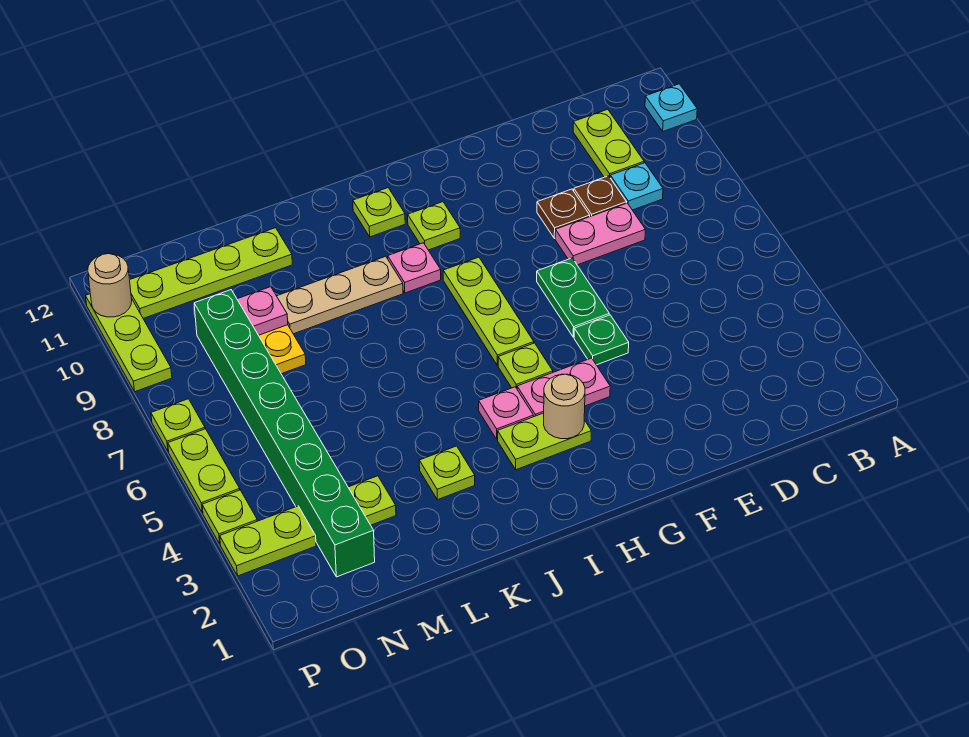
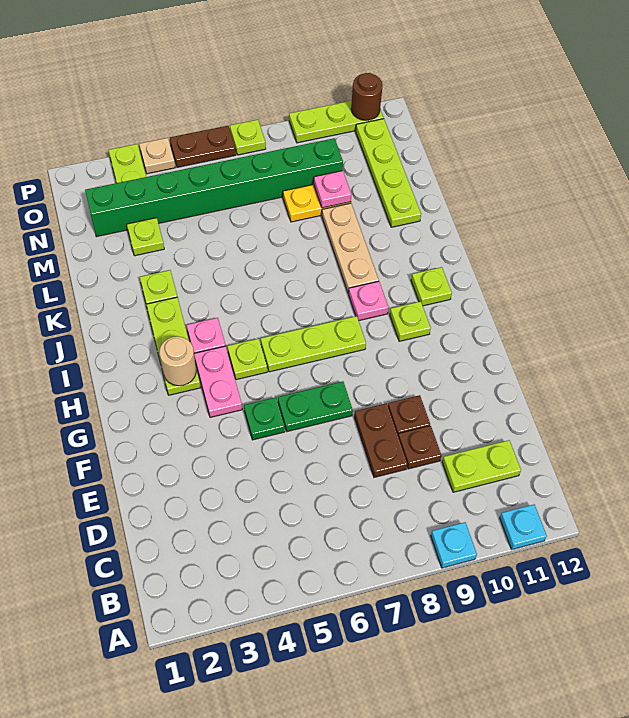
cyan plate C9 level 1 -> cyan plate A9 level 1
pink plate D8:E8 level 1 -> brown plate D8:E8 level 1
lime plate H3:I3 level 1 -> lime plate H3:J3 level 1
lime plate P4 level 1 -> tan plate P4 level 1
lime plate P5:P6 level 1 -> brown plate P5:P6 level 1
tan round brick P11 level 2 -> brown round brick P11 level 2

